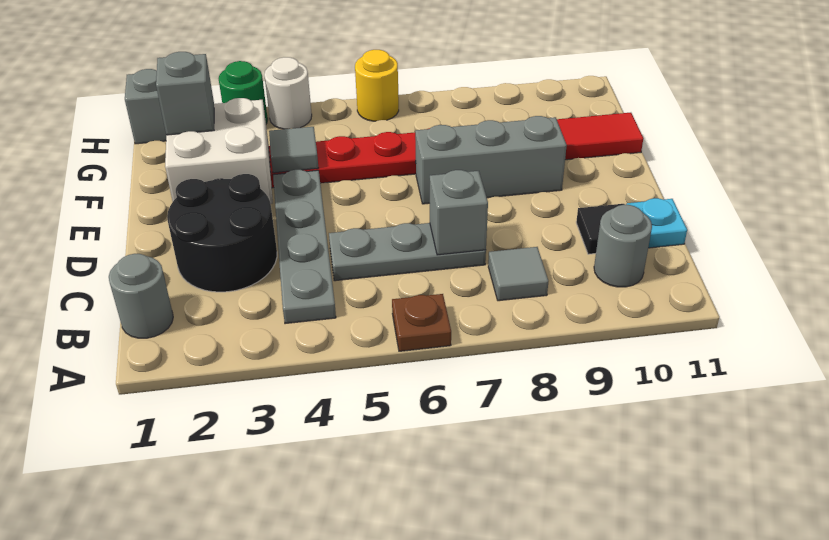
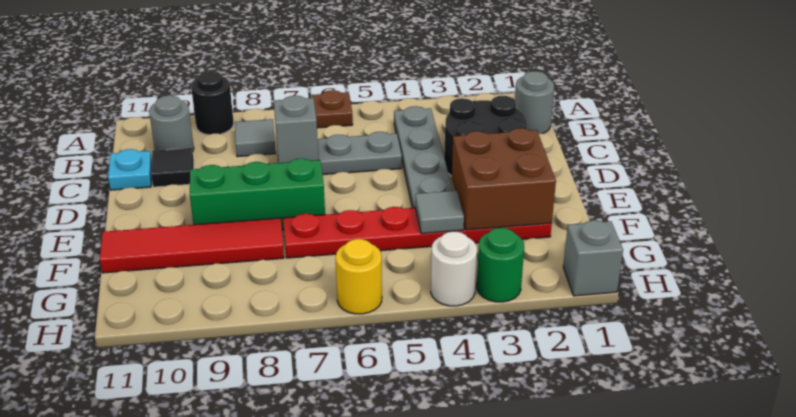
none -> black round brick A9 level 1
white brick E2:F3 level 2 -> brown brick E2:F3 level 2
grey brick E7:E9 level 1 -> green brick E7:E9 level 1
grey brick F2 level 3 -> none

